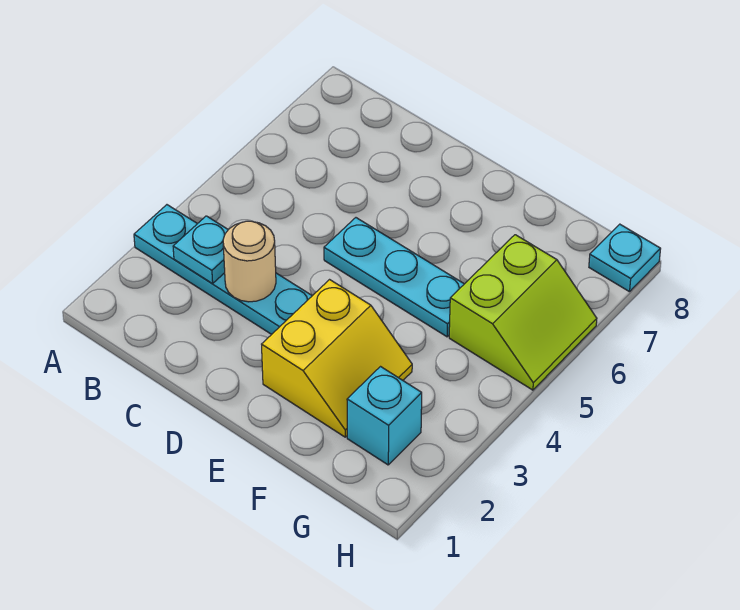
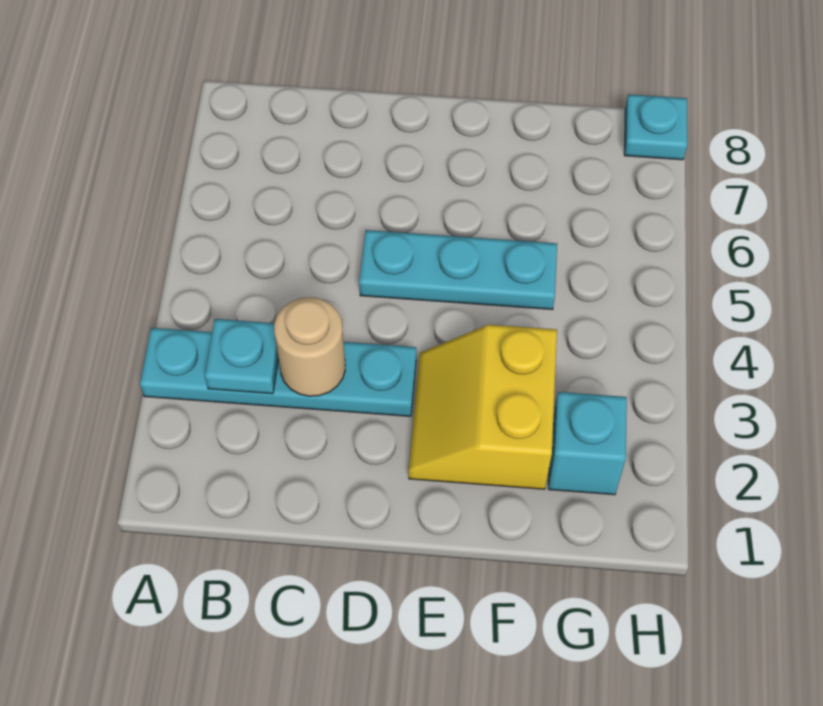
yellow slope E2:F3 level 1 top E -> yellow slope E2:F3 level 1 top F
lime slope G5:H6 level 1 top G -> none

